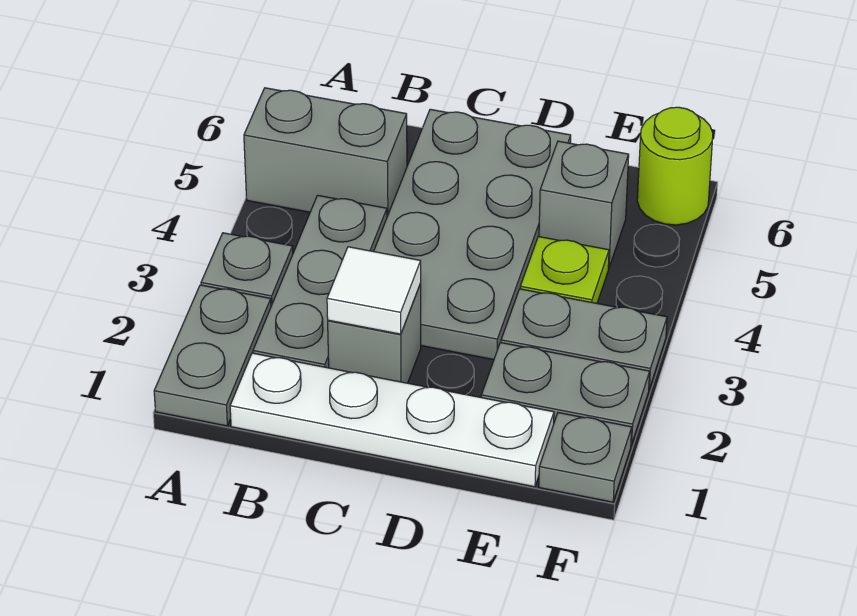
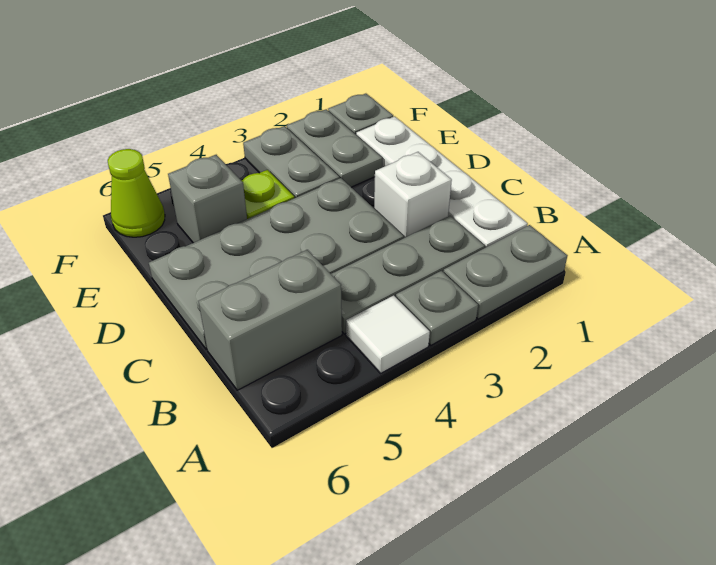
grey brick A5:B5 level 1 -> grey brick B5:B6 level 1
grey brick C2 level 1 -> white brick C2 level 1
white tile C2 level 2 -> white tile A4 level 1
lime round brick F6 level 1 -> lime cone F6 level 1

